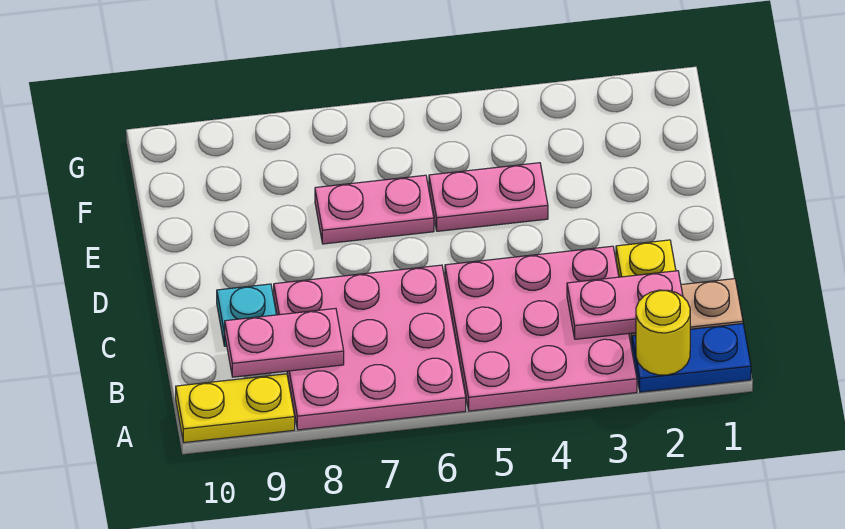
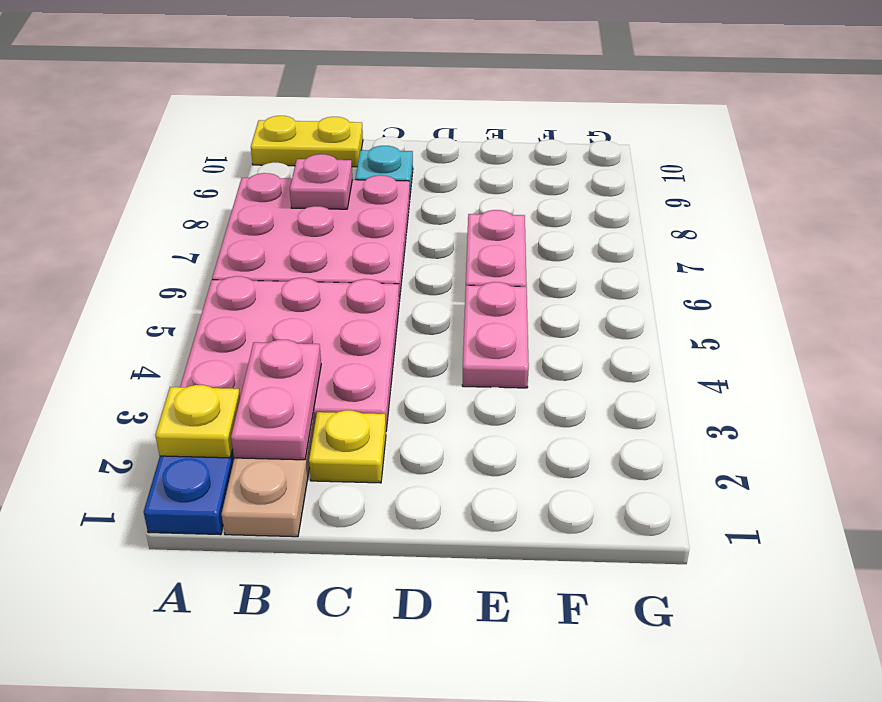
yellow round brick A2 level 2 -> yellow plate A2 level 2
yellow plate A9:A10 level 1 -> yellow plate A10:B10 level 1
pink plate B8:B9 level 2 -> pink plate B8 level 2

